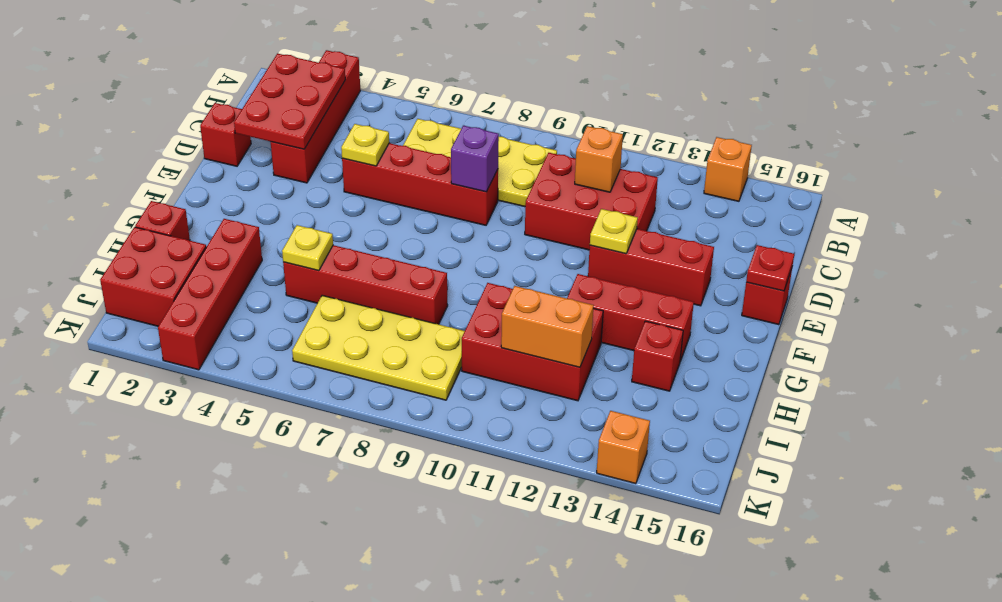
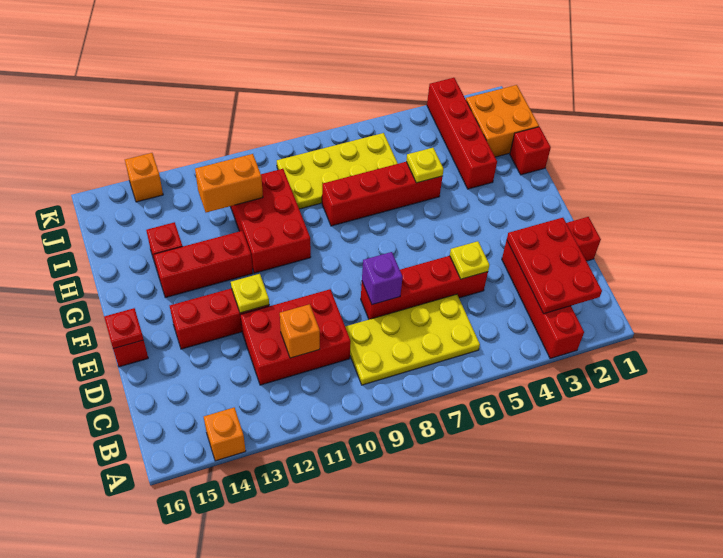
red brick H10:I12 level 1 -> red brick G10:I11 level 1
red brick I1:J2 level 1 -> orange brick I1:J2 level 1

